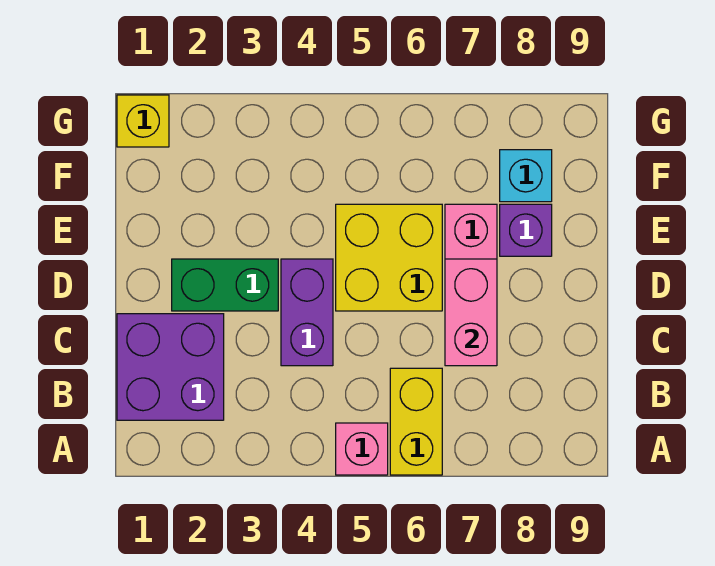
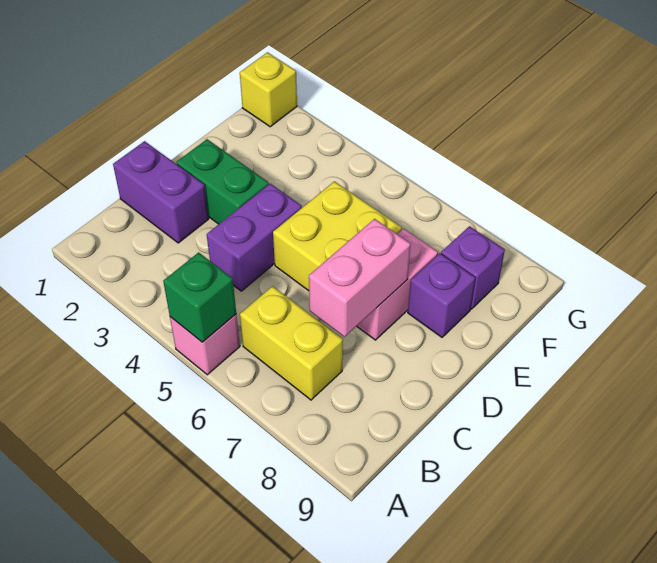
none -> green brick A5 level 2
yellow brick A6:B6 level 1 -> yellow brick B6:B7 level 1
purple brick B1:C2 level 1 -> purple brick C1:C2 level 1
cyan brick F8 level 1 -> purple brick F8 level 1

